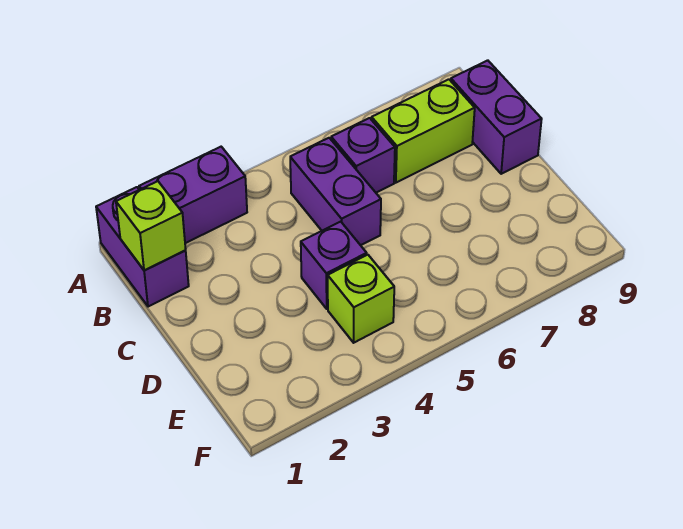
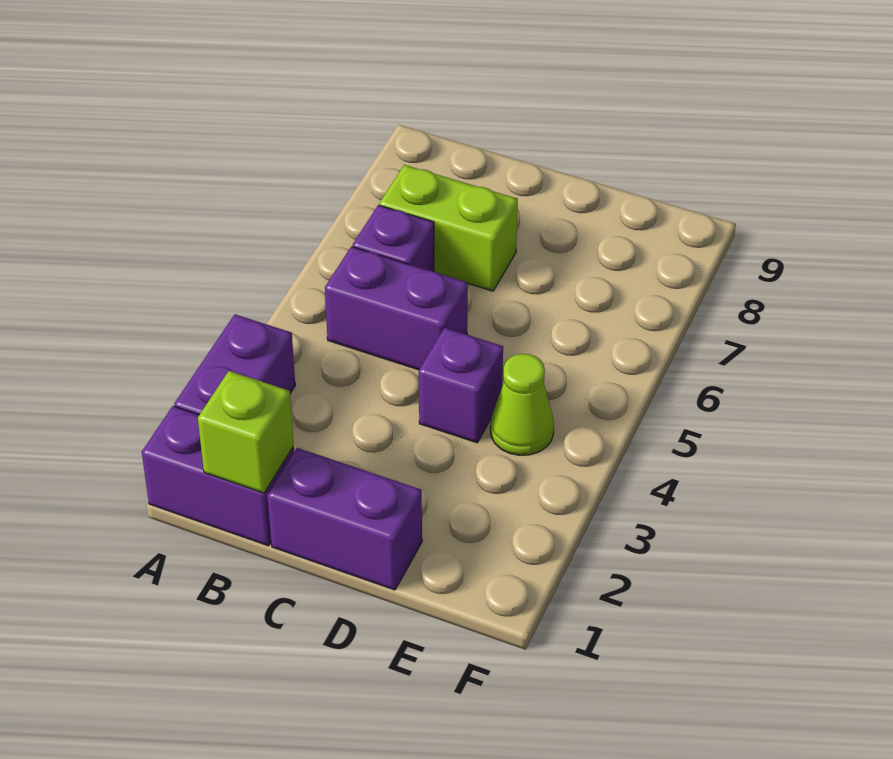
lime brick B7:B8 level 1 -> lime brick B7:C7 level 1
purple brick B9:C9 level 1 -> purple brick C1:D1 level 1
lime brick E4 level 1 -> lime cone E4 level 1

